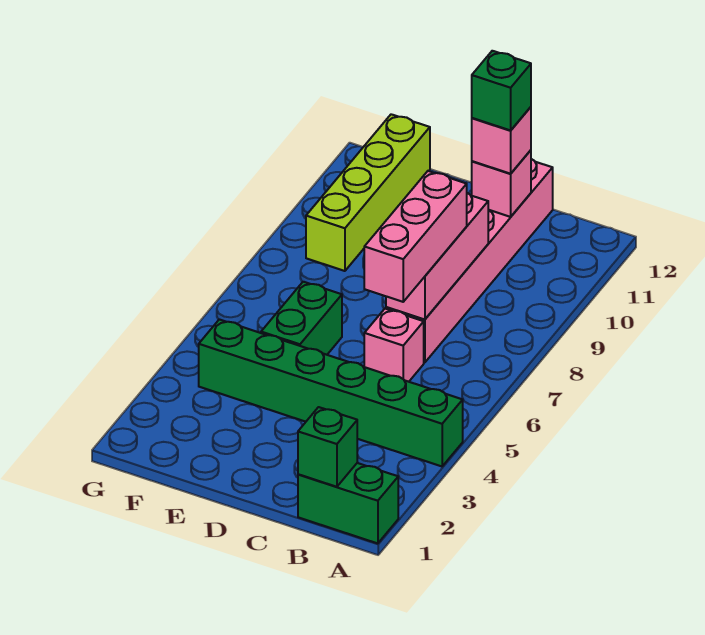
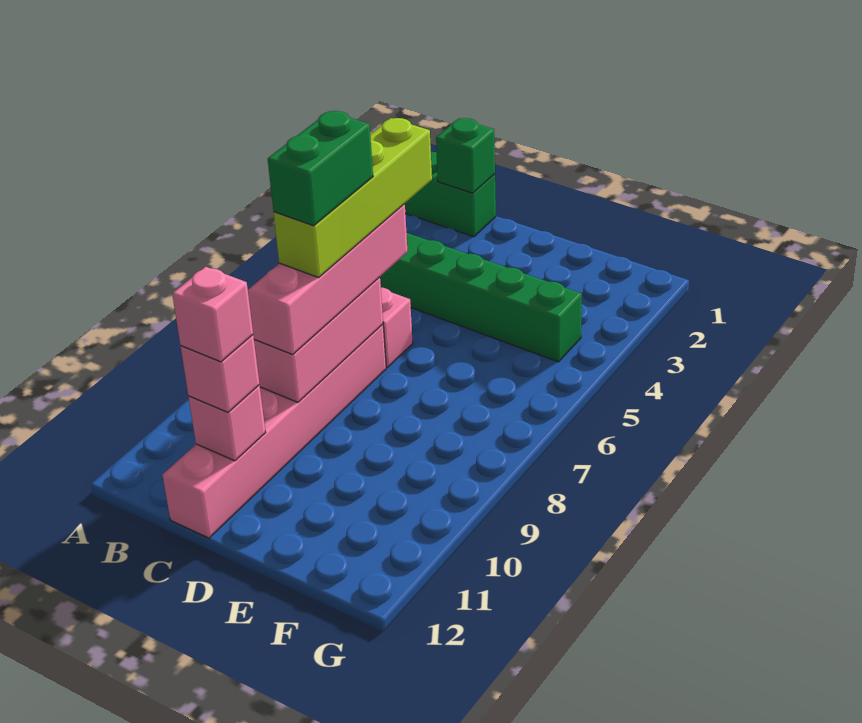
pink brick C6:C8 level 3 -> pink brick C6:C9 level 3
green brick C11 level 4 -> pink brick C11 level 4
green brick E5:E6 level 1 -> green brick C7:C8 level 5
lime brick F9:F12 level 1 -> lime brick C5:C8 level 4

